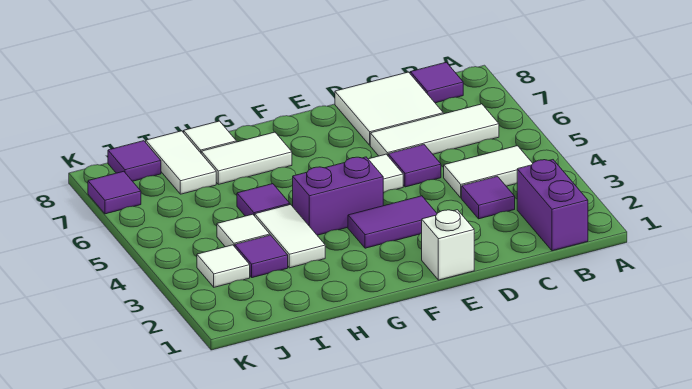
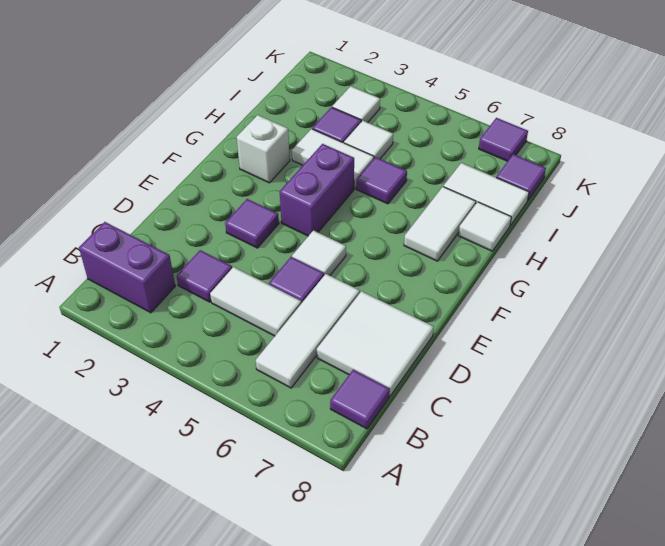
white tile B4:C4 level 1 -> white tile C4:C5 level 1
white brick E1 level 1 -> white brick G2 level 1
purple tile E3:F3 level 1 -> purple tile E3 level 1

